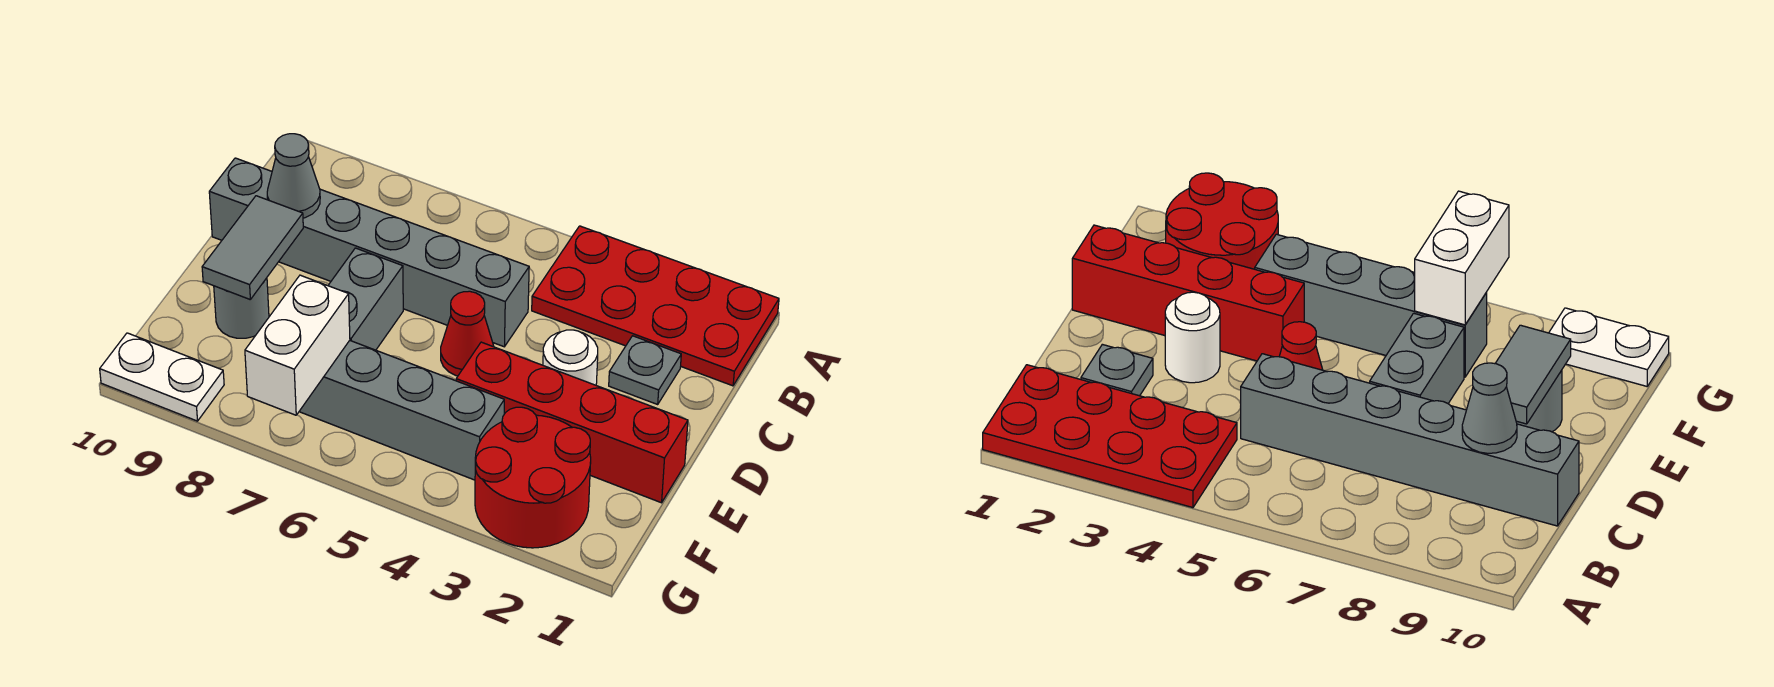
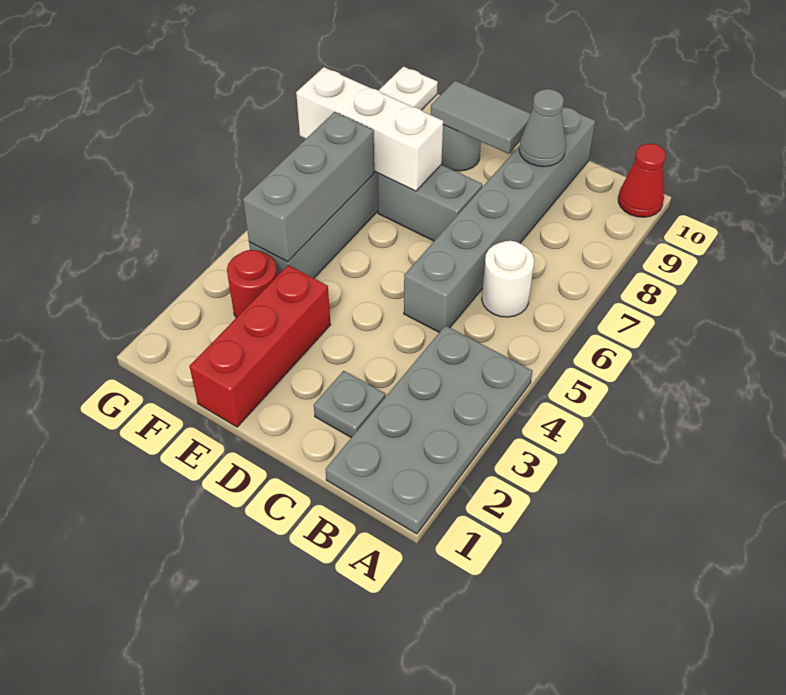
red plate A1:B4 level 1 -> grey plate A1:B4 level 1
white round brick D3 level 1 -> white round brick B6 level 1
red cone D5 level 1 -> red cone A10 level 1
red brick E1:E4 level 1 -> red brick E1:E3 level 1
red round brick F2:G3 level 1 -> red round brick F3 level 1
none -> grey brick F4:F6 level 2
white brick F7:G7 level 2 -> white brick E7:G7 level 2

